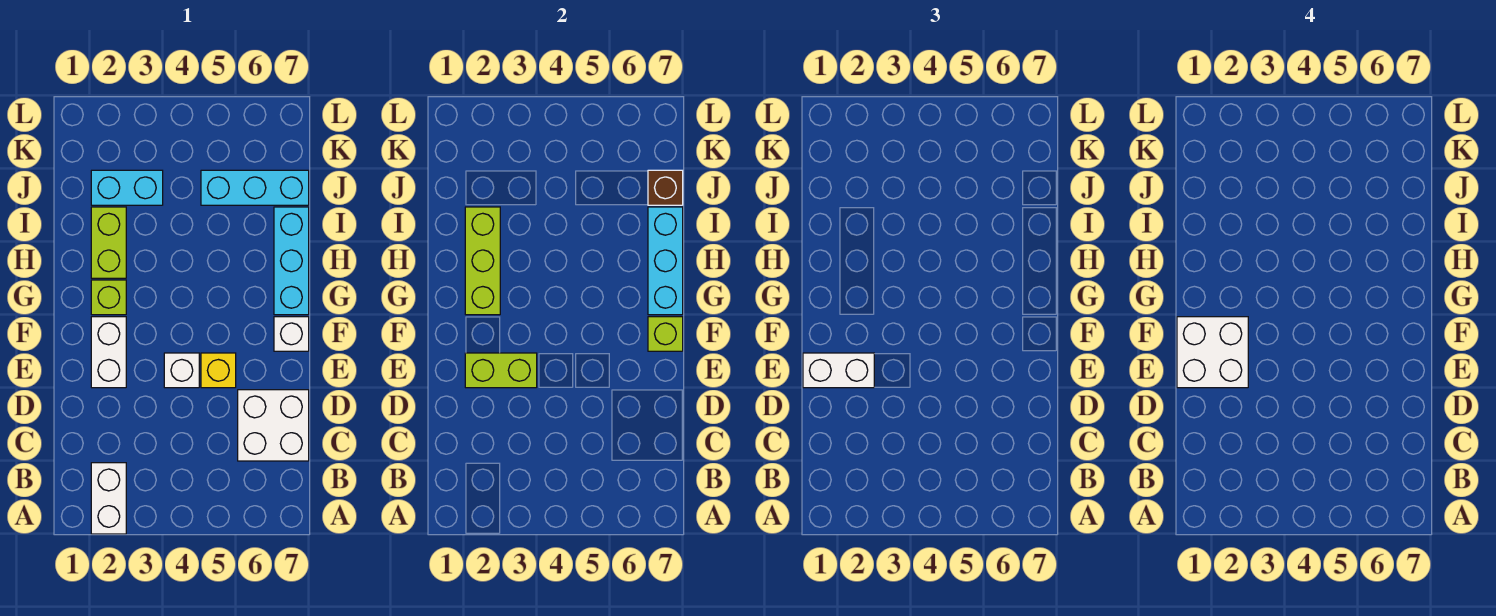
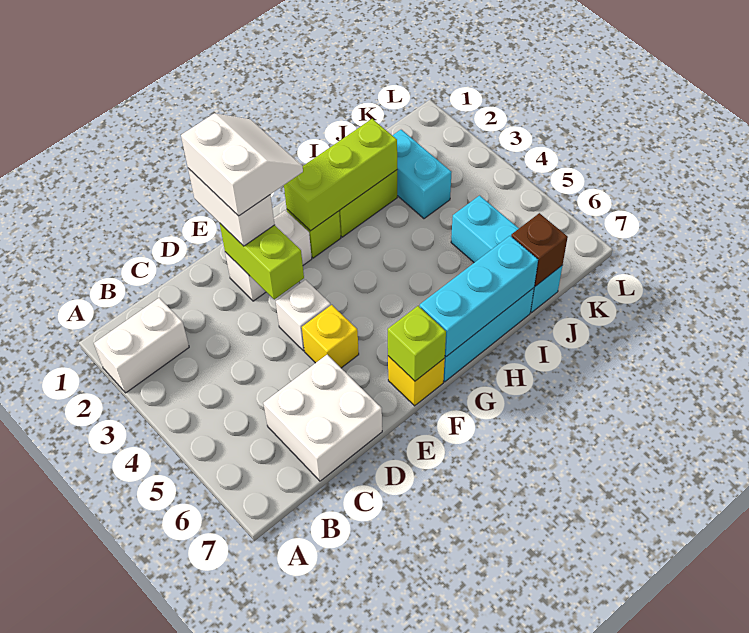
white brick E1:F2 level 4 -> white slope E1:F2 level 4 top E
white brick F7 level 1 -> yellow brick F7 level 1

